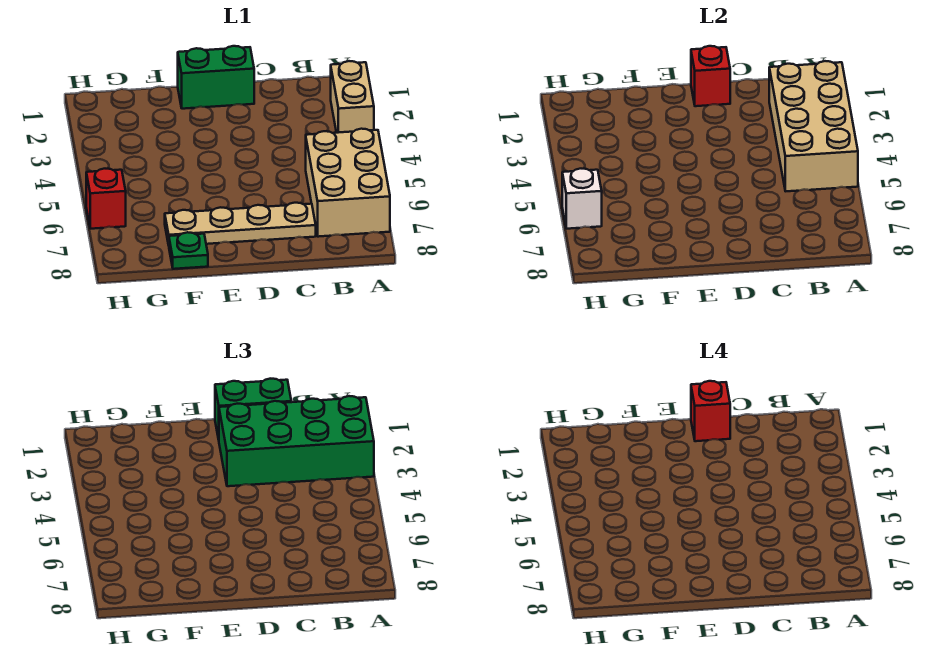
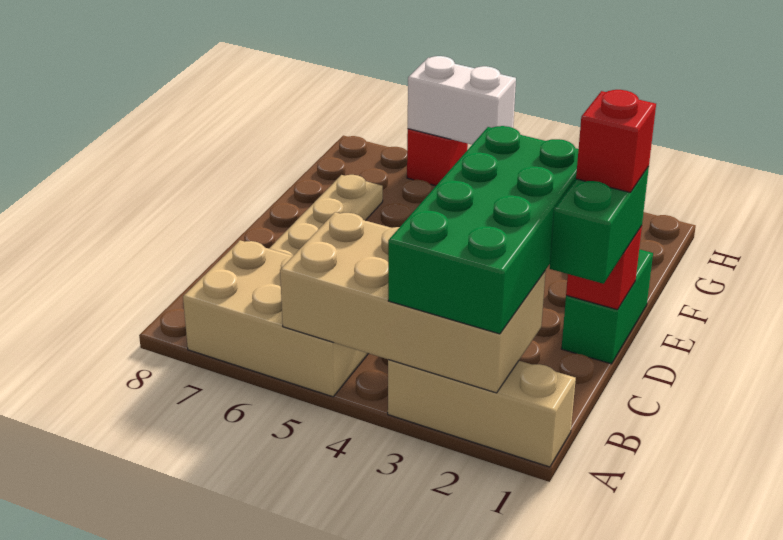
tan brick A2:A3 level 1 -> tan brick A1:A3 level 1
green plate F8 level 1 -> none
white brick H6 level 2 -> white brick H5:H6 level 2

